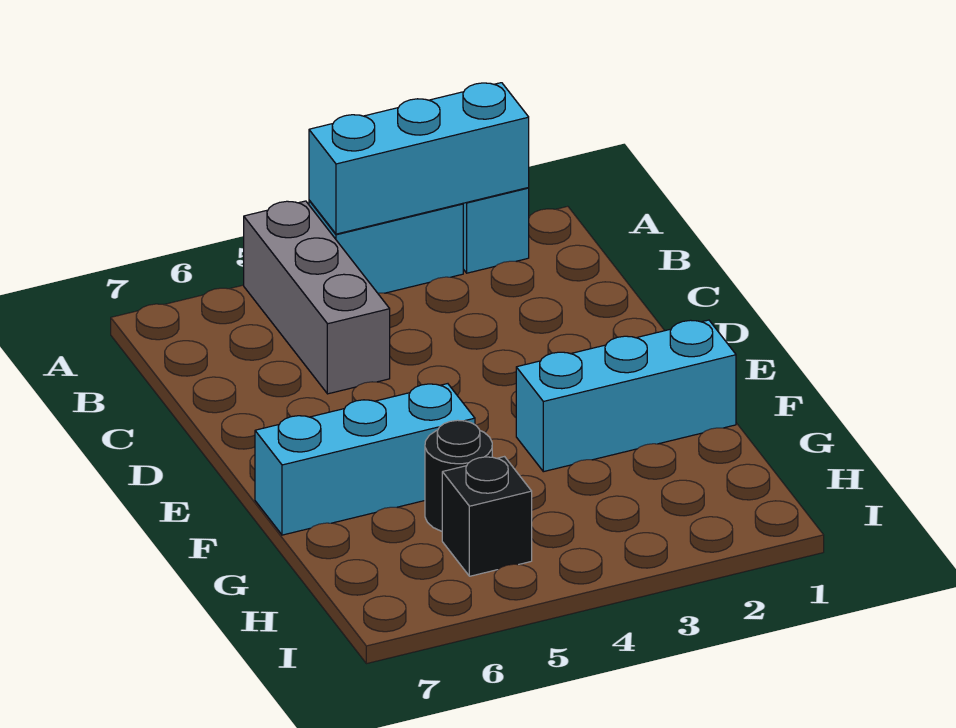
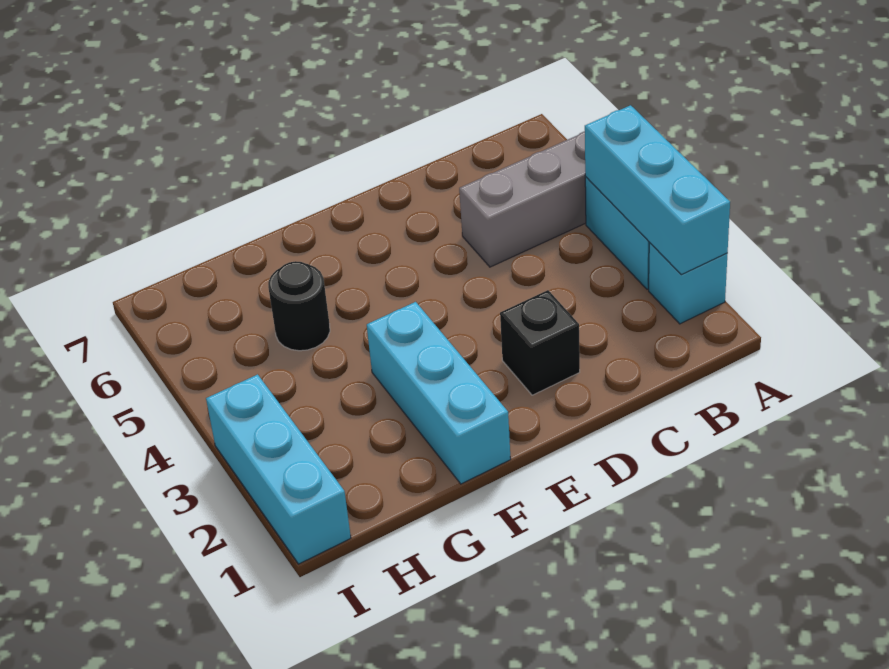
cyan brick F5:F7 level 1 -> cyan brick I1:I3 level 1
black brick H5 level 1 -> black brick D2 level 1

